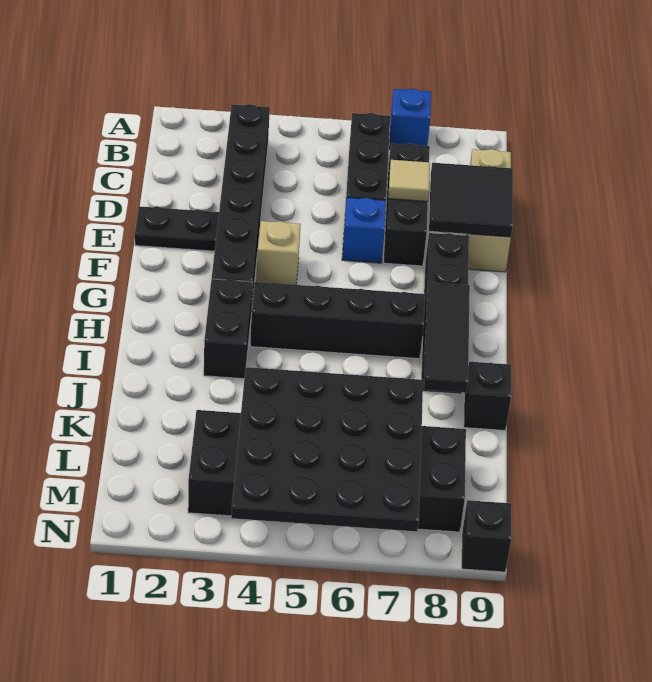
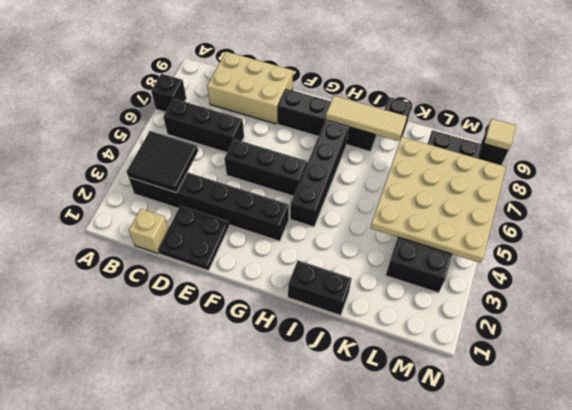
blue brick A7 level 1 -> black brick A7 level 1
black brick C7:E7 level 1 -> black brick E5:G5 level 1
tan brick C9:E9 level 1 -> tan brick C8:E9 level 1
tan tile D7 level 2 -> tan tile N9 level 2
black tile D8:E9 level 2 -> black tile B3:C4 level 2
black plate E1:E2 level 1 -> black plate D1:E2 level 1
blue brick E6 level 1 -> none
tan brick F4 level 1 -> tan brick C1 level 1
black brick H3:I3 level 1 -> black brick I1:J1 level 1
black tile H8:J8 level 2 -> tan tile H8:J8 level 2
black plate K4:N7 level 2 -> tan plate K4:N7 level 2

